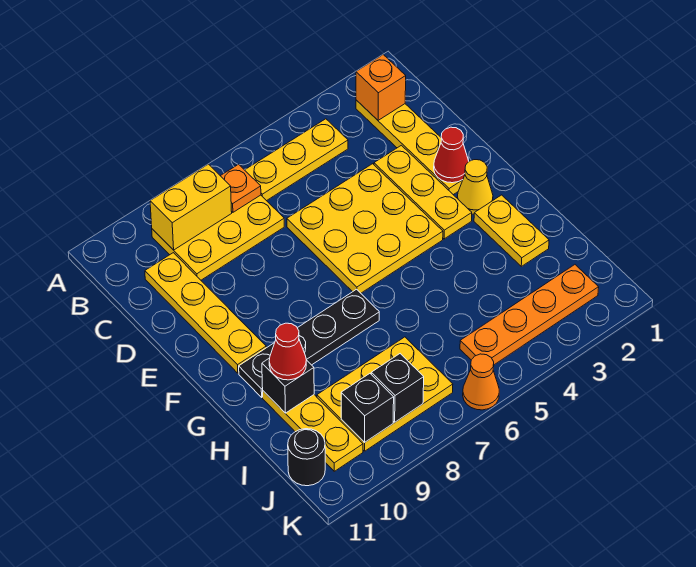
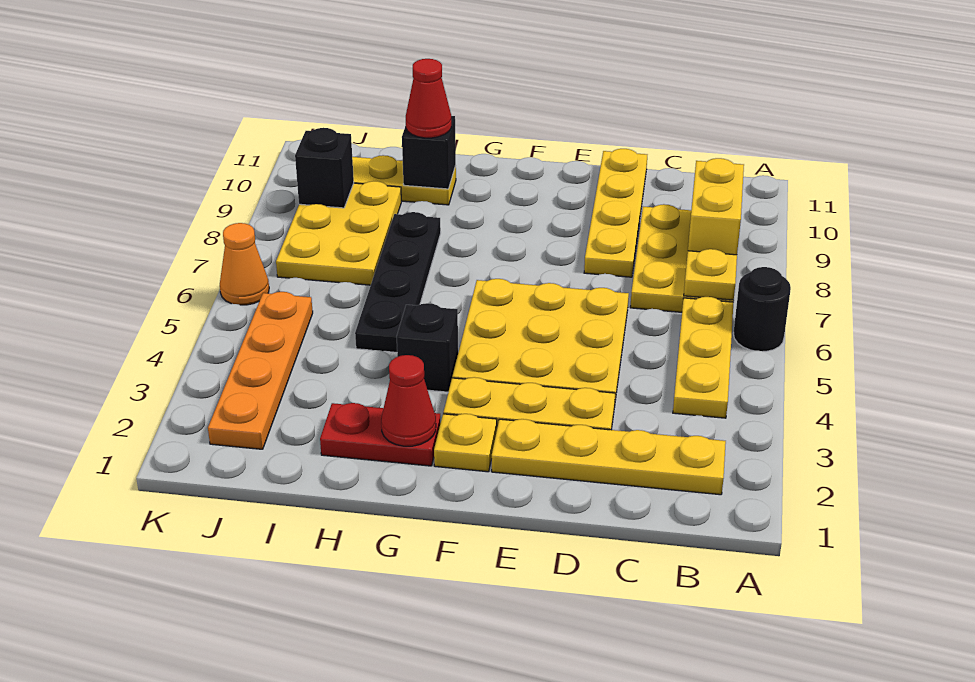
orange brick B2 level 2 -> none
orange plate B7 level 2 -> yellow plate B7 level 2
yellow plate C10:F10 level 1 -> yellow plate D8:D11 level 1
red cone E2 level 2 -> red cone G2 level 2
yellow cone F2 level 1 -> yellow plate F2 level 1
yellow plate G2:H2 level 1 -> red plate G2:H2 level 1
black plate G7:G10 level 1 -> black plate H5:H8 level 1
black brick J8 level 2 -> black brick G4 level 1
black round brick J11 level 1 -> black round brick A6 level 1

